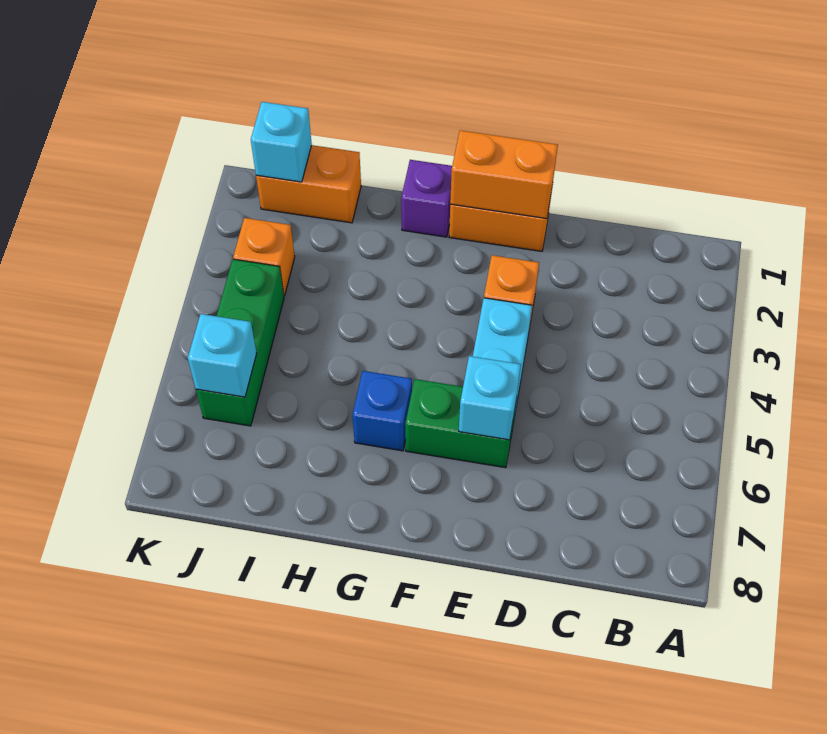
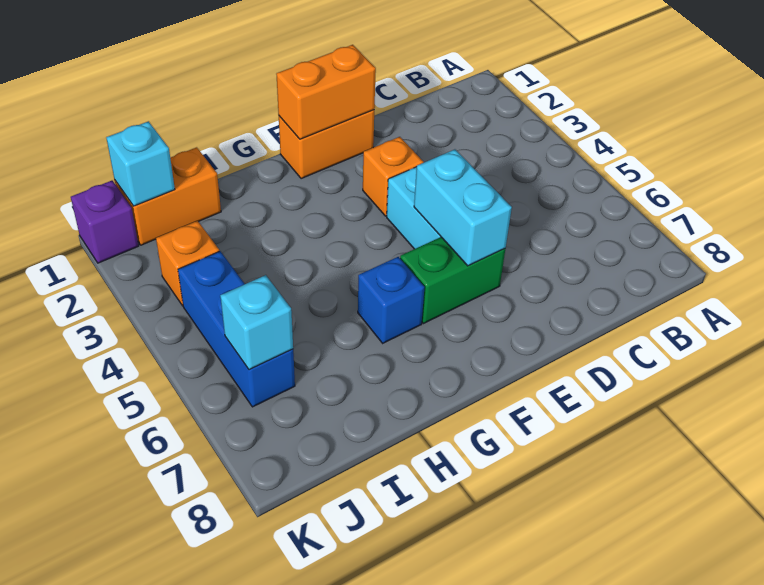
cyan brick E6 level 2 -> cyan brick E5:E6 level 2
purple brick G1 level 1 -> purple brick K1 level 1
green brick J4:J6 level 1 -> blue brick J4:J6 level 1

